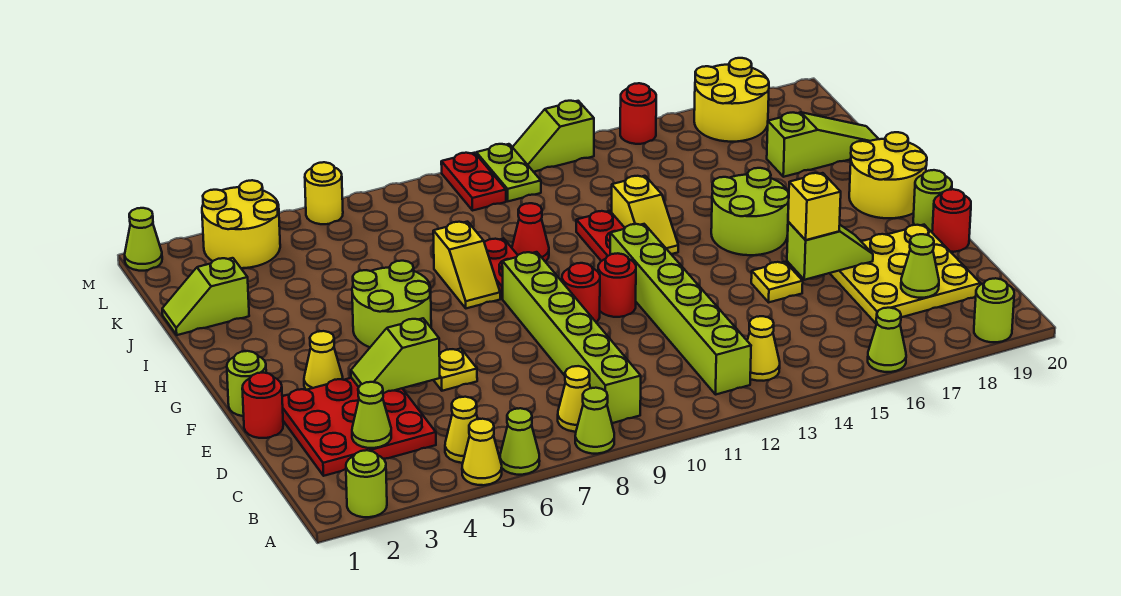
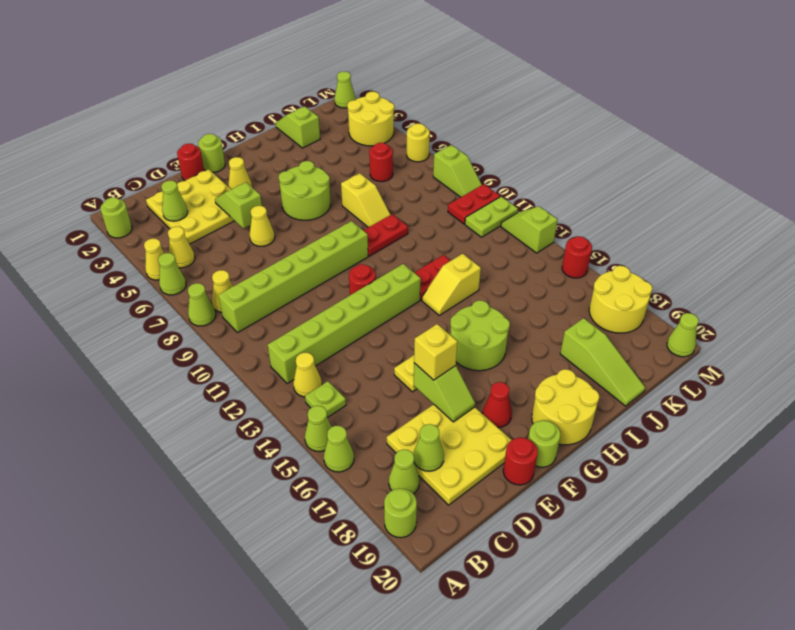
none -> lime cone A15 level 1
none -> lime plate B14 level 1
none -> lime cone B18 level 1
red plate C2:E4 level 1 -> yellow plate C2:E4 level 1
yellow plate E6 level 1 -> yellow cone E6 level 1
red round brick F10 level 1 -> red round brick K6 level 1
yellow slope H8:I8 level 1 top I -> yellow slope I7:I8 level 1 top 7
red cone I10 level 1 -> red cone F18 level 1
none -> lime slope M8:M9 level 1 top 8
none -> lime cone M20 level 1

